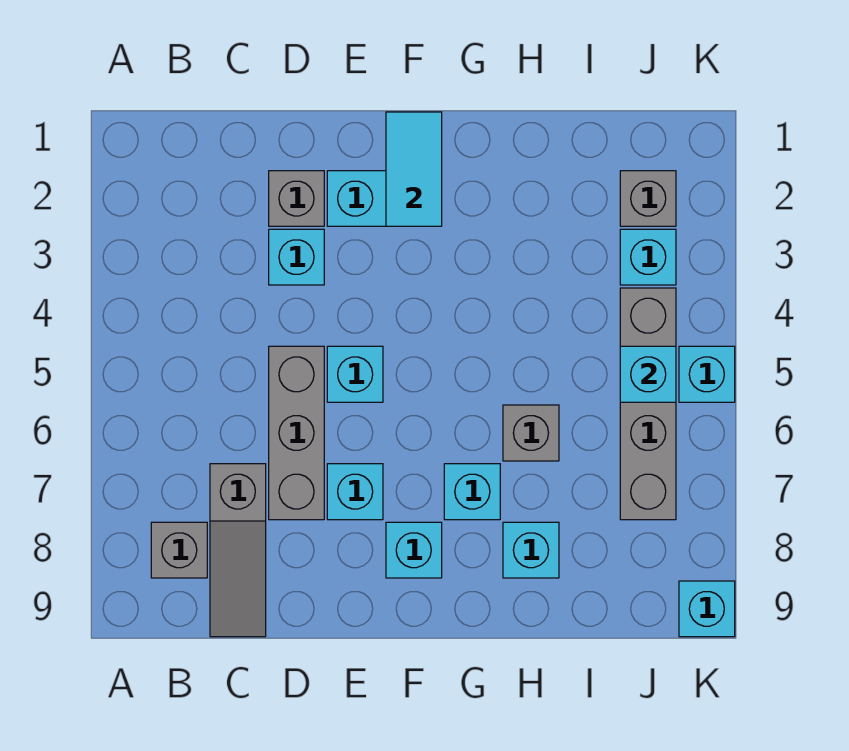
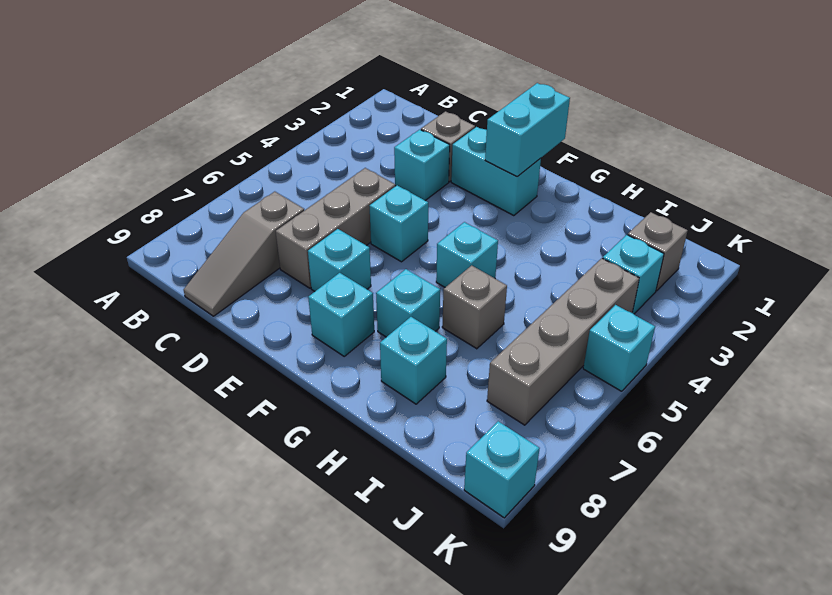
grey brick B8 level 1 -> none
cyan tile F1:F2 level 2 -> cyan brick F1:F2 level 2
cyan brick J5 level 2 -> cyan brick G5 level 1

